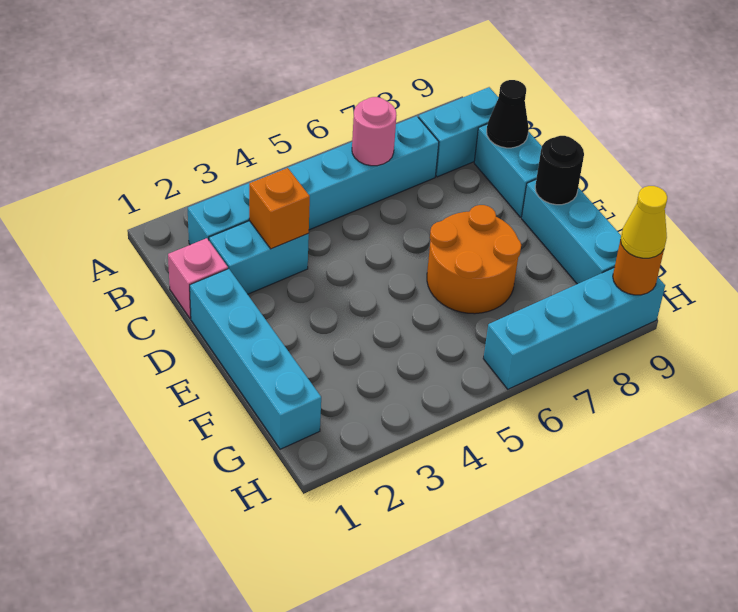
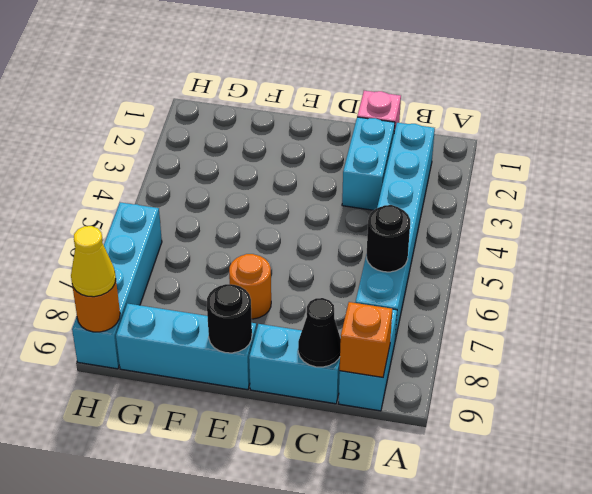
pink round brick B6 level 2 -> black round brick B6 level 2
orange brick C3 level 2 -> orange brick B9 level 2
cyan brick D1:G1 level 1 -> none
orange round brick E6:F7 level 1 -> orange round brick E7 level 1

